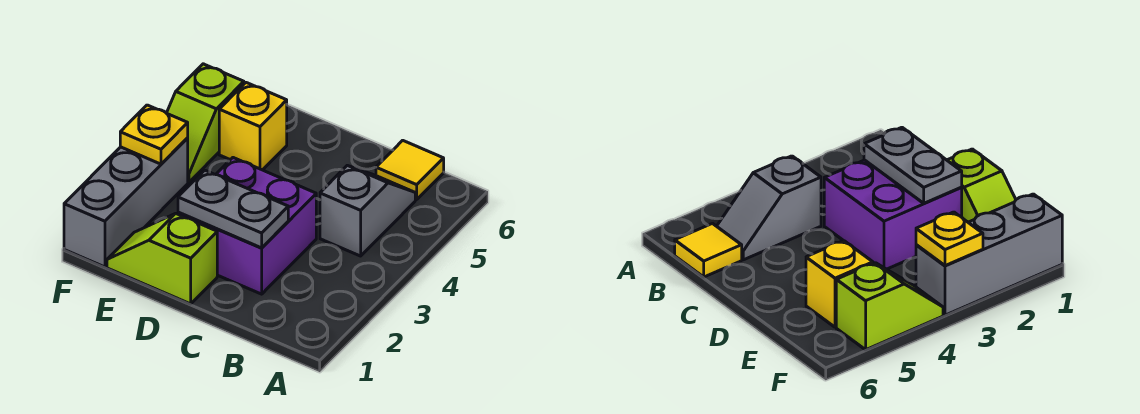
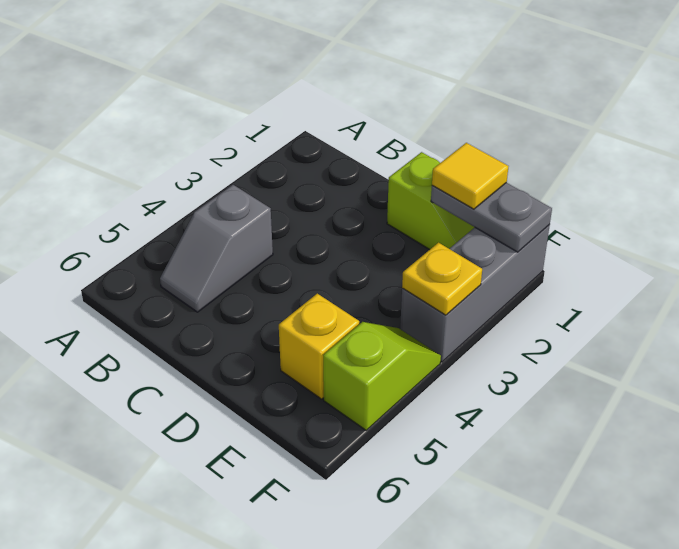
yellow tile B6 level 1 -> yellow tile E1 level 3
purple brick C2:D3 level 1 -> none
grey plate C2:D2 level 2 -> grey plate E1:F1 level 2

